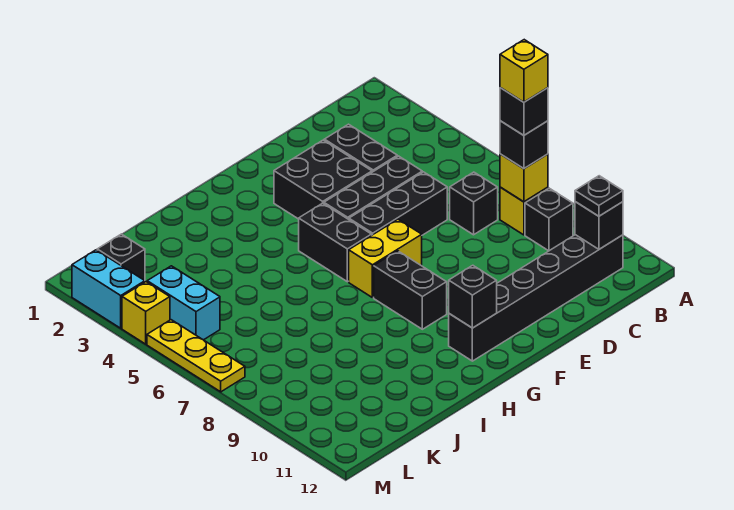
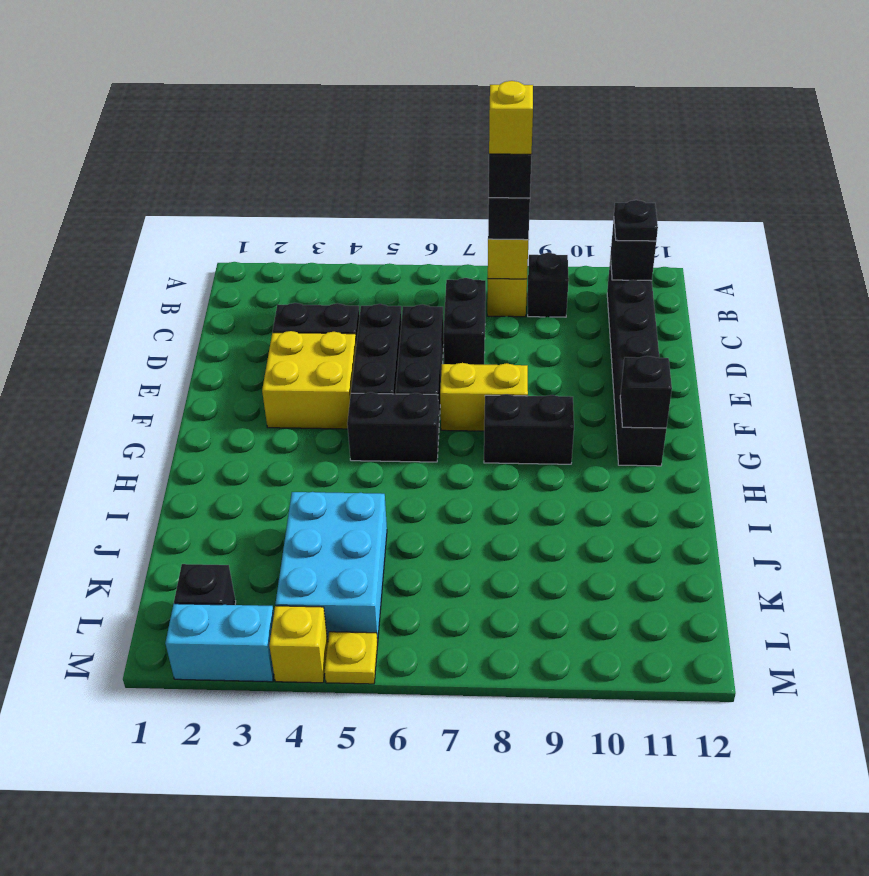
black brick C7 level 1 -> black brick C7:D7 level 1
black brick E3:F4 level 1 -> yellow brick E3:F4 level 1
yellow brick F7:G7 level 1 -> yellow brick F7:F8 level 1
cyan brick L4:L5 level 1 -> cyan brick J4:L5 level 1
yellow plate M5:M7 level 1 -> yellow plate M5 level 1

